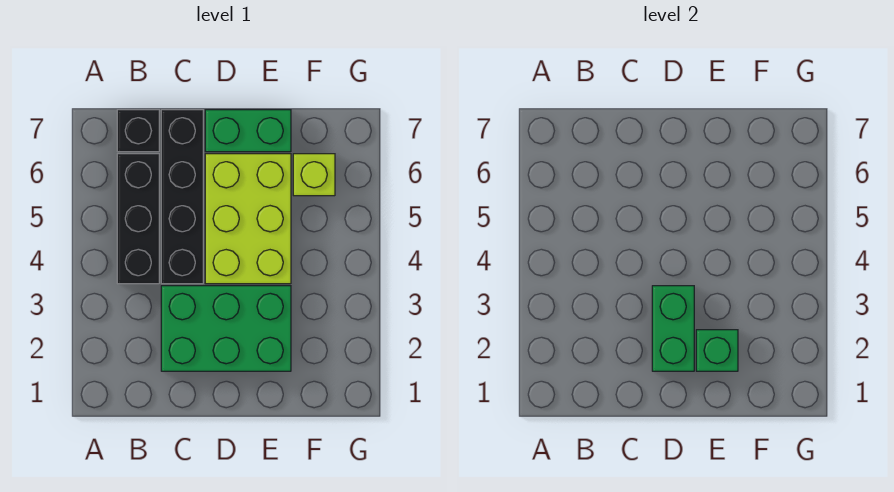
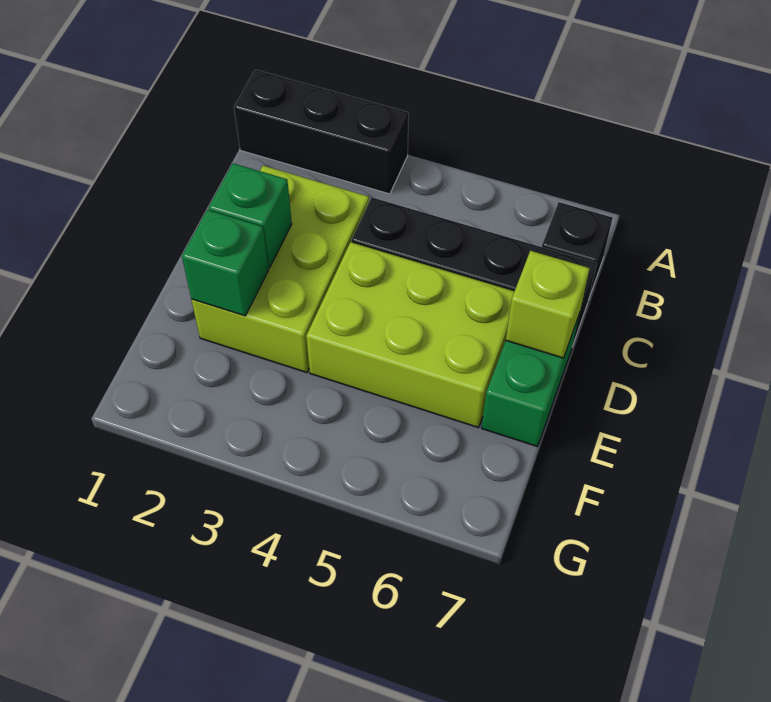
black brick B4:B6 level 1 -> black brick A1:A3 level 1
green brick C2:E3 level 1 -> lime brick C2:E3 level 1
green brick D2:D3 level 2 -> green brick D2 level 2
lime brick F6 level 1 -> lime brick D7 level 2

